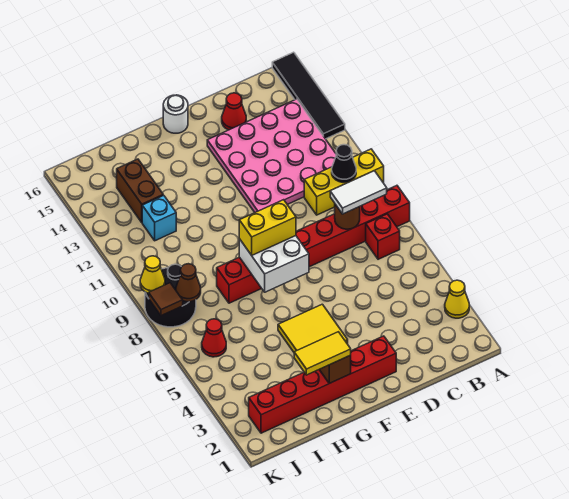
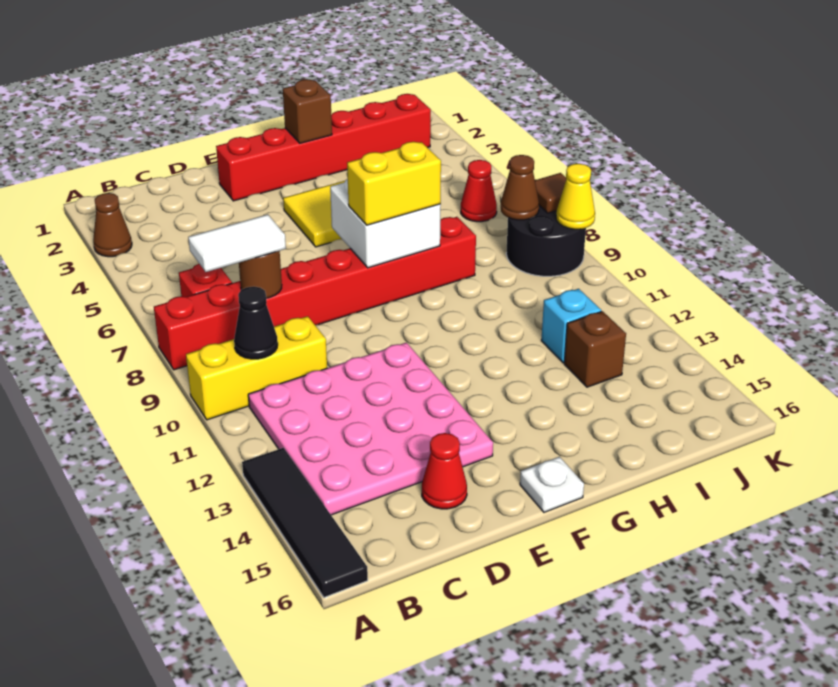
yellow cone A3 level 1 -> brown cone A3 level 1
white round brick F16 level 1 -> white plate F16 level 1
yellow tile G2:H2 level 3 -> none
brown brick I13:I14 level 1 -> brown brick I13 level 1

